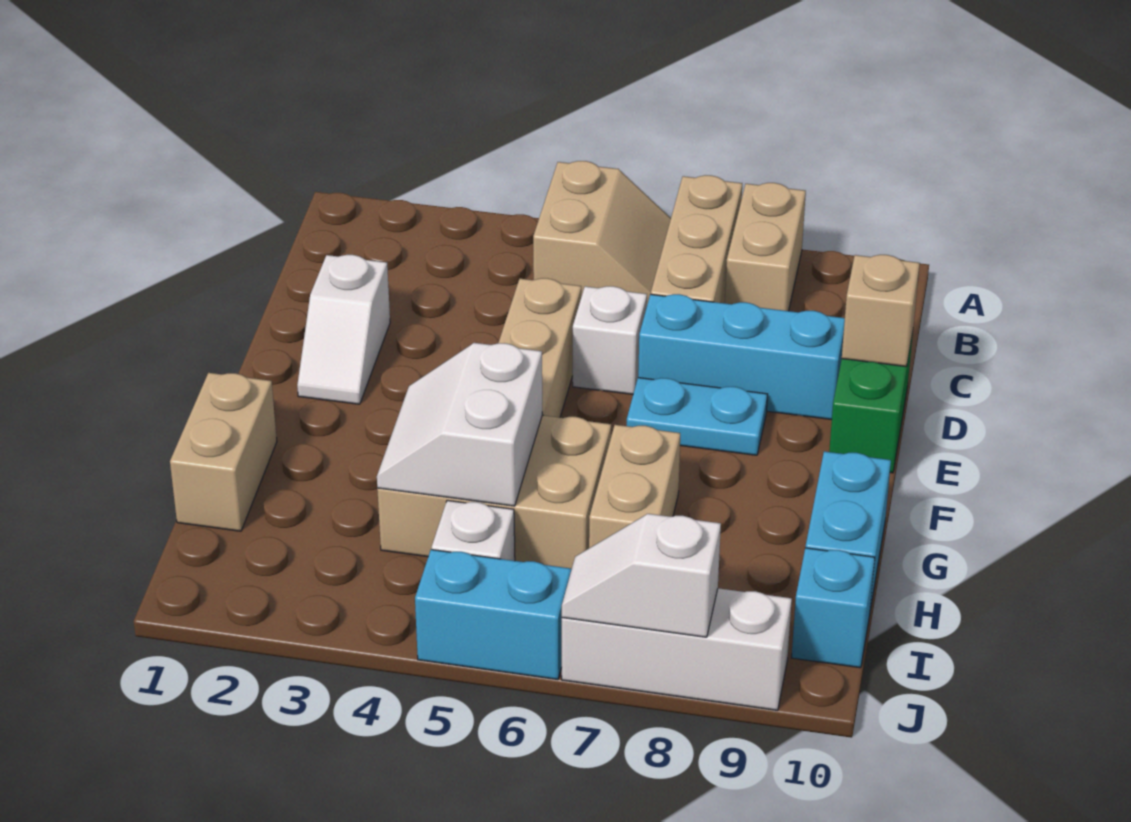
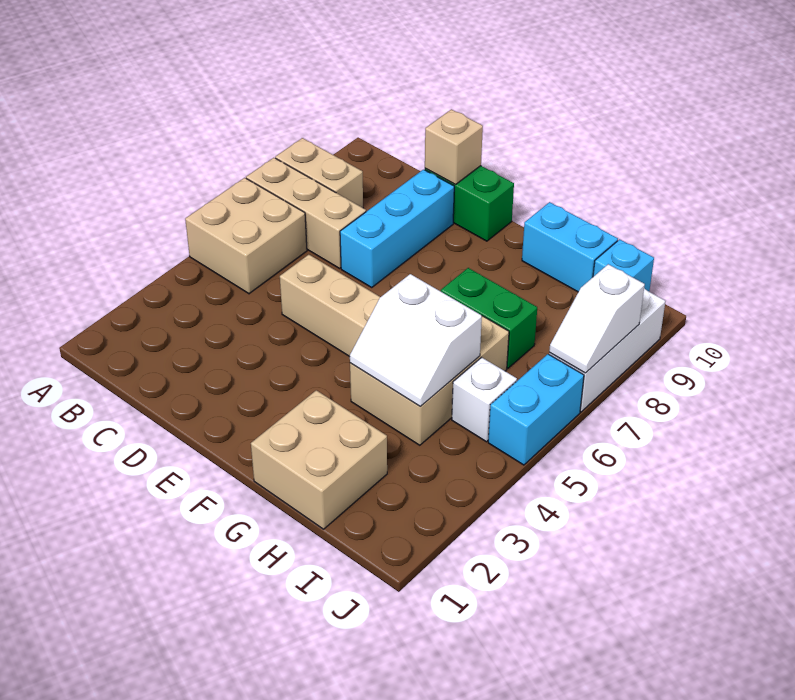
tan slope A5:B6 level 1 top 5 -> tan brick A5:B6 level 1
white slope D2:E2 level 1 top D -> none
white brick D6 level 1 -> none
cyan plate E7:E8 level 1 -> none
tan brick G1:H1 level 1 -> tan brick G1:H2 level 1
tan brick G7:H7 level 1 -> green brick G7:H7 level 1

